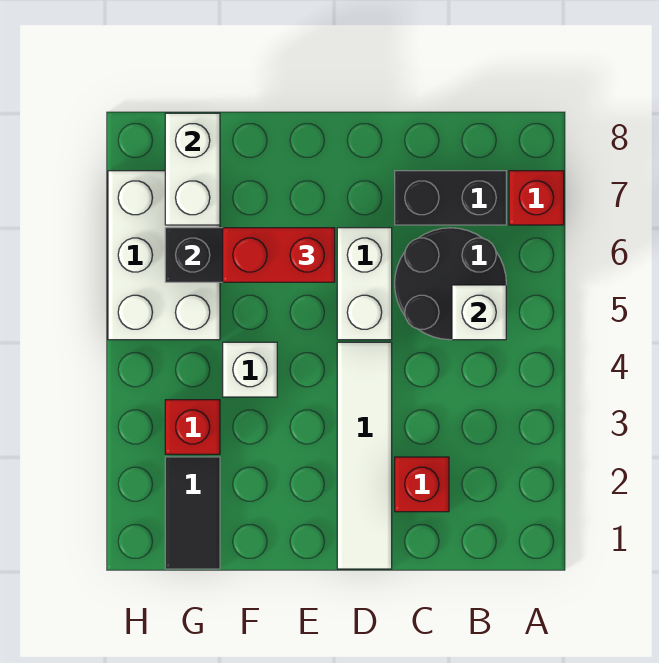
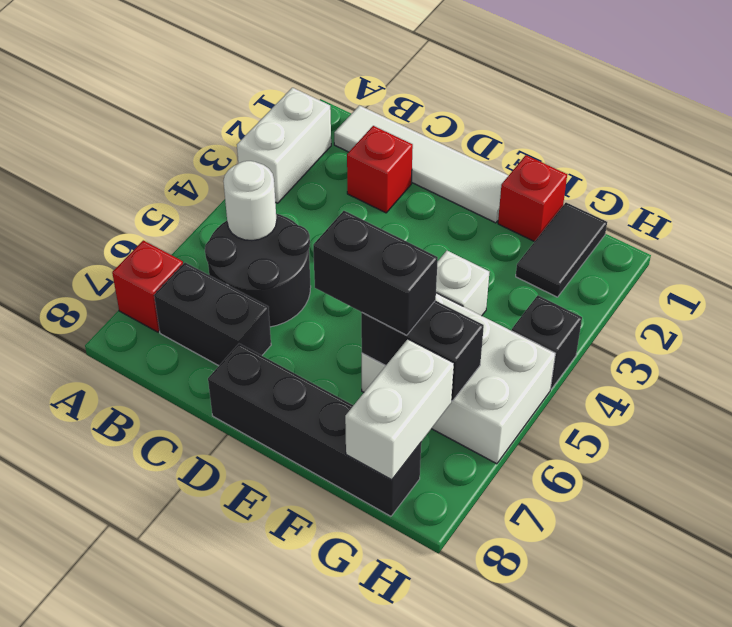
white brick B5 level 2 -> white round brick B5 level 2
white tile D1:D4 level 1 -> white tile B1:E1 level 1
white brick D5:D6 level 1 -> white brick A2:A3 level 1
none -> black brick D8:G8 level 1
red brick E6:F6 level 3 -> black brick E6:F6 level 3
red brick G3 level 1 -> red brick F1 level 1
white brick G5:H7 level 1 -> white brick F5:H6 level 1
none -> black brick H4 level 1

